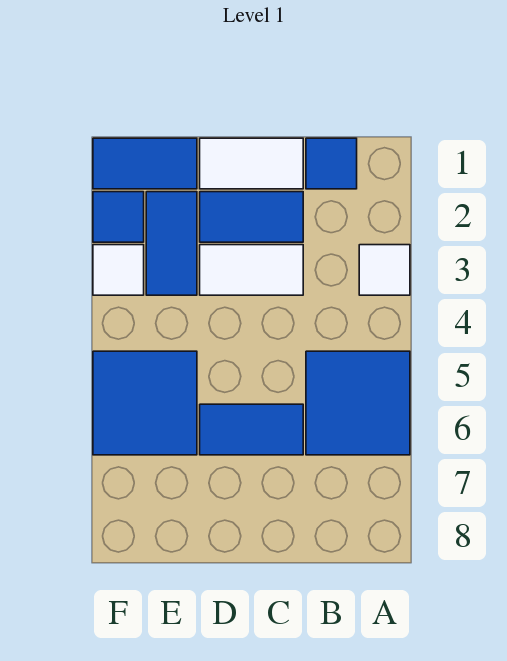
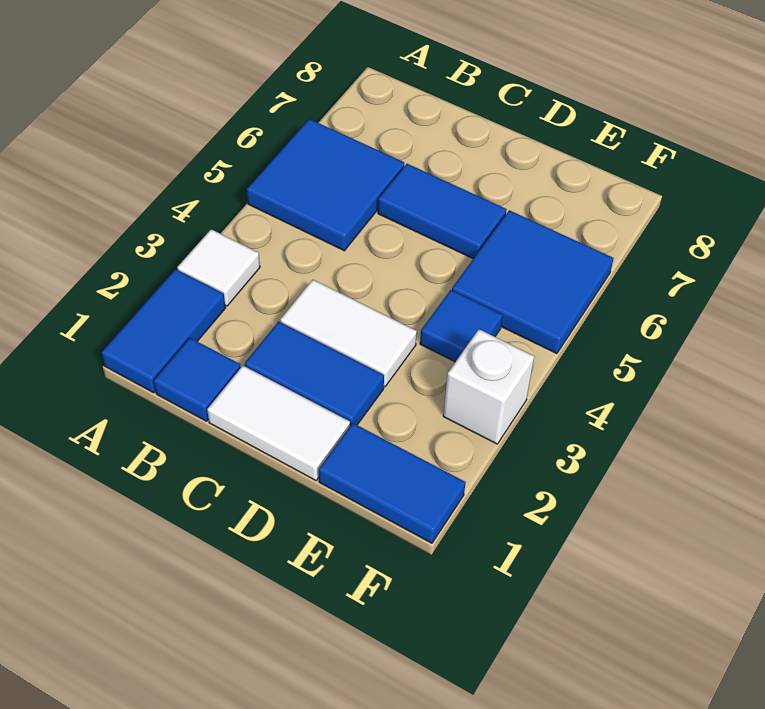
blue tile E2:E3 level 1 -> blue tile A1:A2 level 1
blue tile F2 level 1 -> blue tile E4 level 1
white tile F3 level 1 -> white brick F3 level 1

